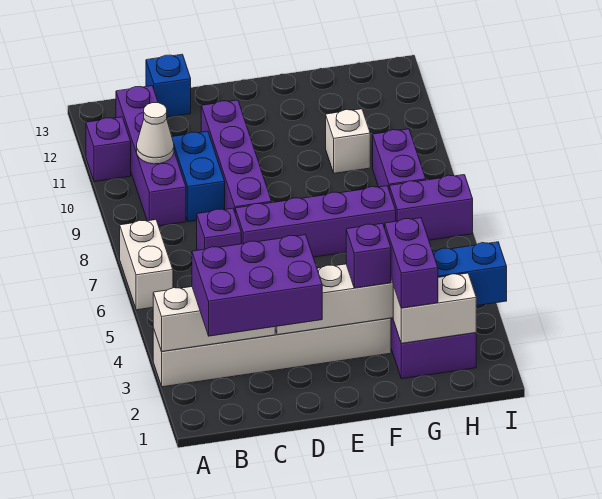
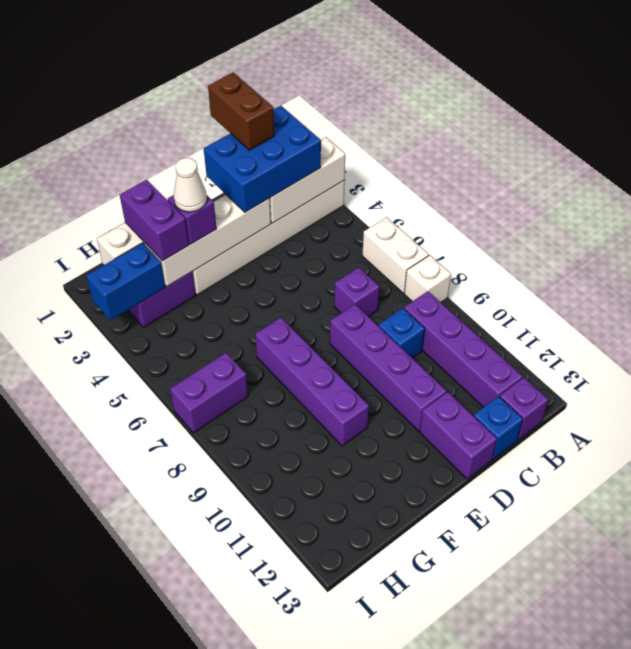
purple brick A11 level 1 -> purple brick B13 level 1
purple brick B2:D3 level 3 -> blue brick B2:D3 level 3
white cone B10 level 2 -> white cone F3 level 4
none -> brown brick C1:C2 level 4
blue brick C9:C10 level 1 -> blue brick C9 level 1
purple brick D7:G7 level 1 -> purple brick F7:F10 level 1
white brick G10 level 1 -> white brick A8 level 1
purple brick H8:H9 level 1 -> purple brick D12:D13 level 1

